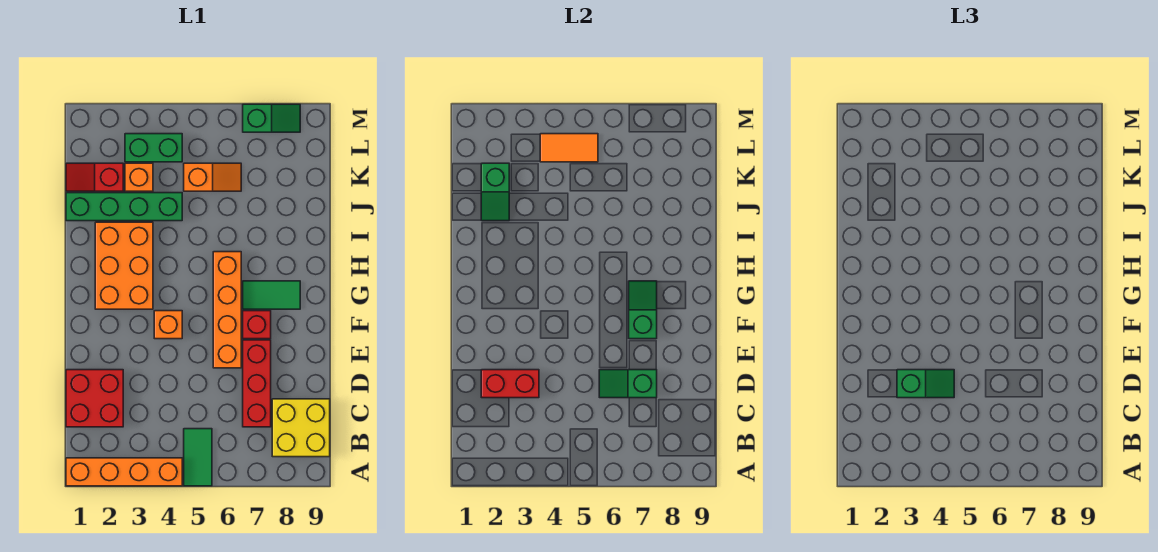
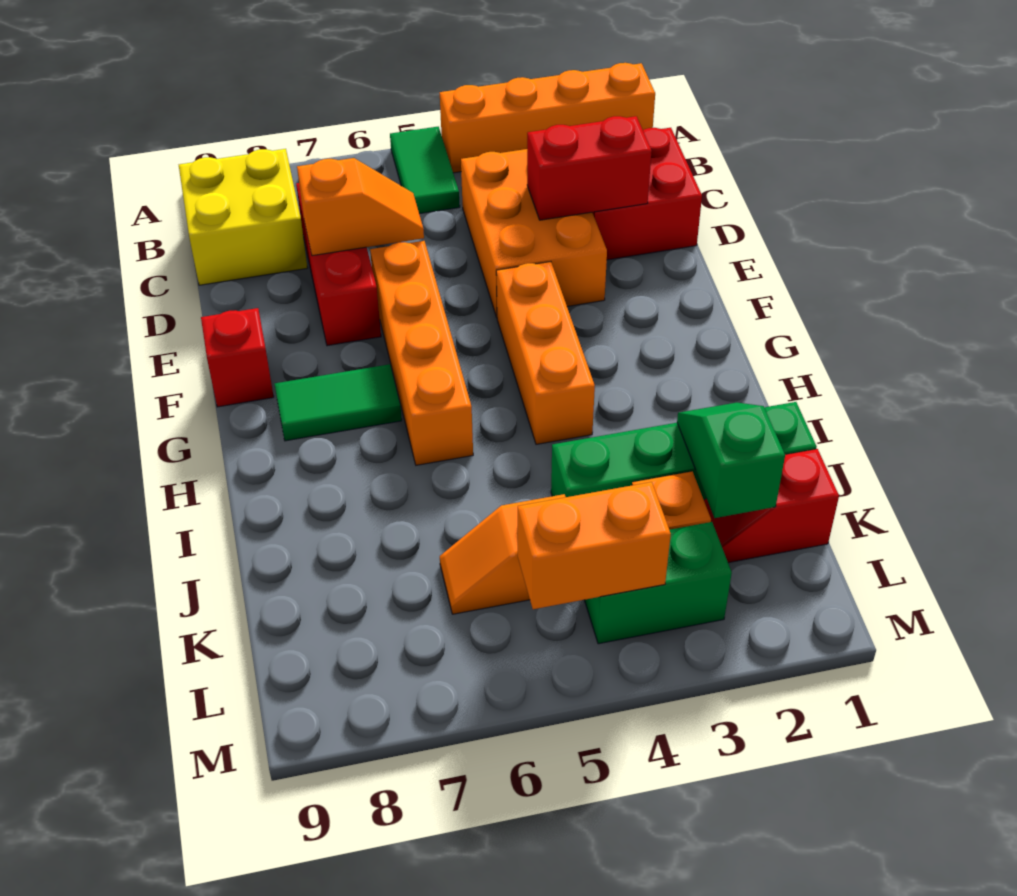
green slope D3:D4 level 3 top 3 -> none
green slope D6:D7 level 2 top 7 -> orange slope D6:D7 level 2 top 7
orange brick F4 level 1 -> orange brick F4:H4 level 1
red brick F7 level 1 -> red brick F9 level 1
green slope F7:G7 level 2 top F -> none
orange brick G2:I3 level 1 -> orange brick C3:E4 level 1
red slope K1:K2 level 1 top 2 -> red slope K1:K2 level 1 top 1
orange tile L4:L5 level 2 -> orange brick L4:L5 level 2
green slope M7:M8 level 1 top 7 -> none

